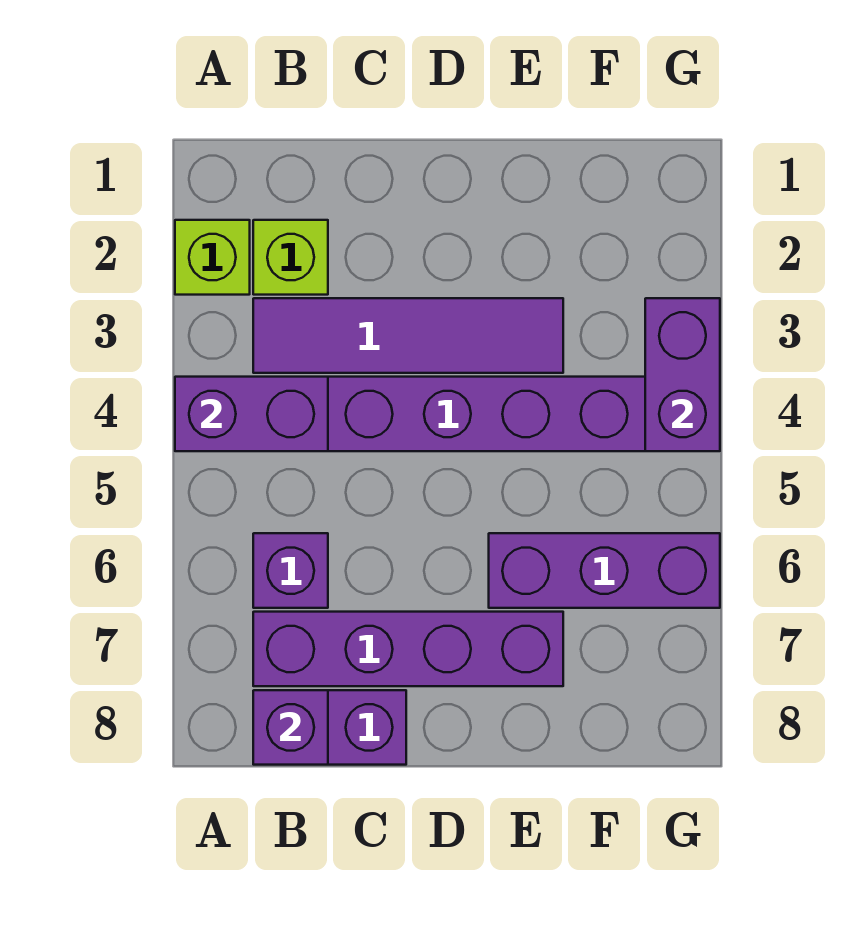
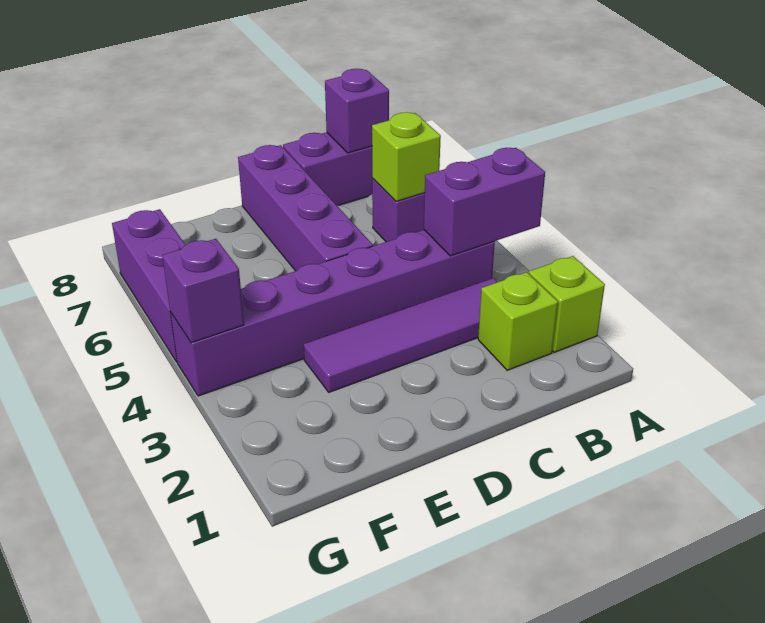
none -> lime brick B6 level 2
purple brick B7:E7 level 1 -> purple brick D5:D8 level 1
purple brick E6:G6 level 1 -> purple brick G5:G7 level 1
purple brick G3:G4 level 2 -> purple brick G4 level 2

